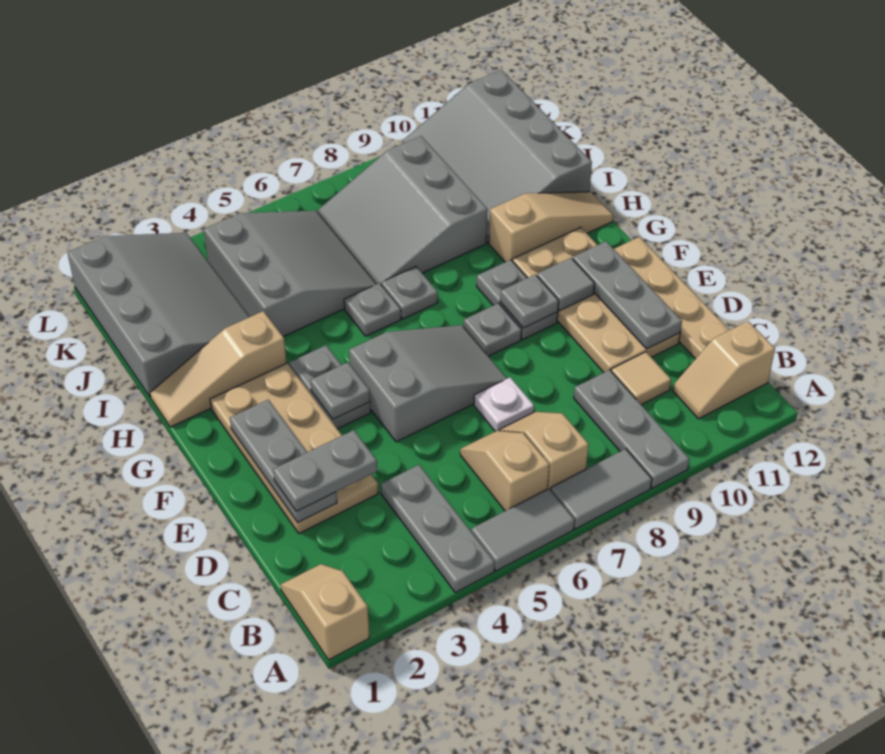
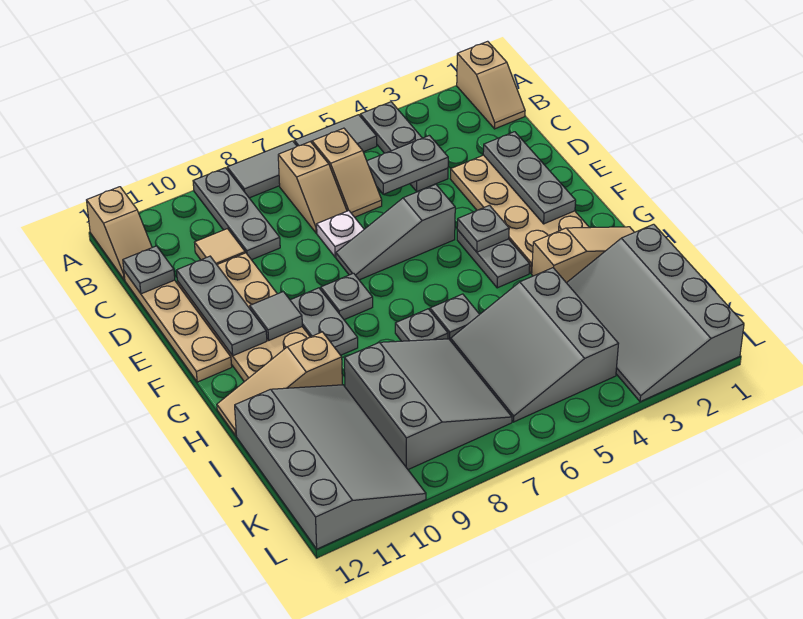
tan slope B11:B12 level 1 top 12 -> tan slope A12:B12 level 1 top A
grey plate D2:D3 level 3 -> grey plate C4:C5 level 2
grey slope E5:F7 level 1 top 5 -> grey slope E5:E7 level 1 top 5
grey plate F9 level 2 -> grey plate C12 level 2

